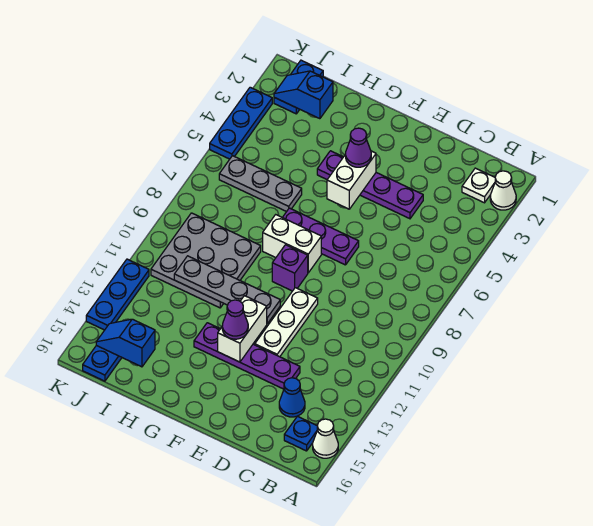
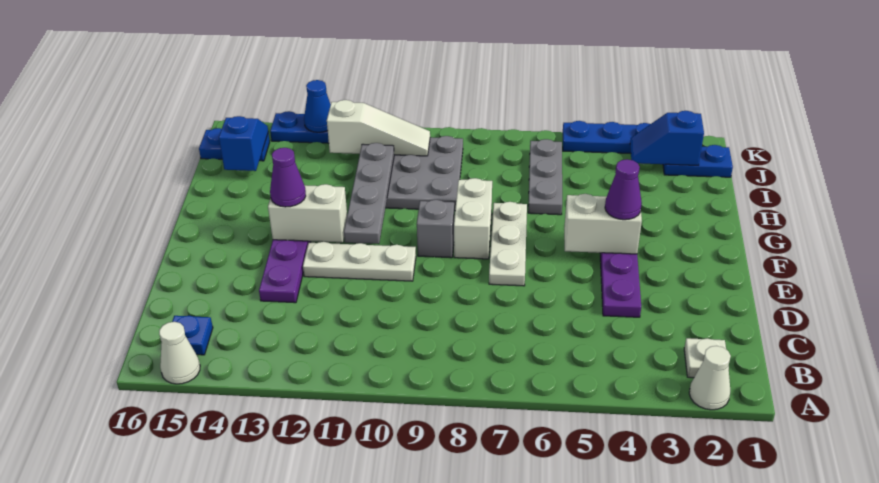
blue cone C14 level 1 -> blue cone K13 level 2
purple plate E7:G7 level 1 -> white plate E7:G7 level 1
purple brick F9 level 1 -> grey brick F9 level 1
blue slope I2:J2 level 2 top I -> blue slope J2:J3 level 2 top 2
none -> white slope J10:J12 level 2 top 12

